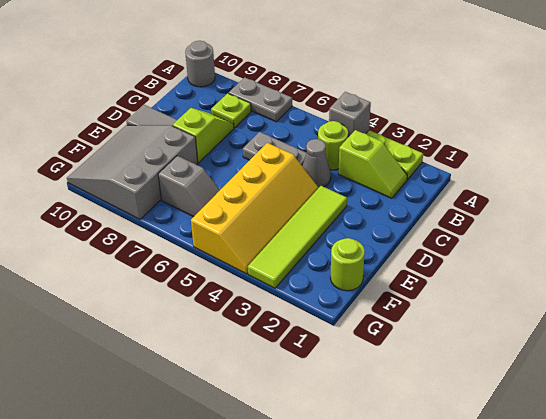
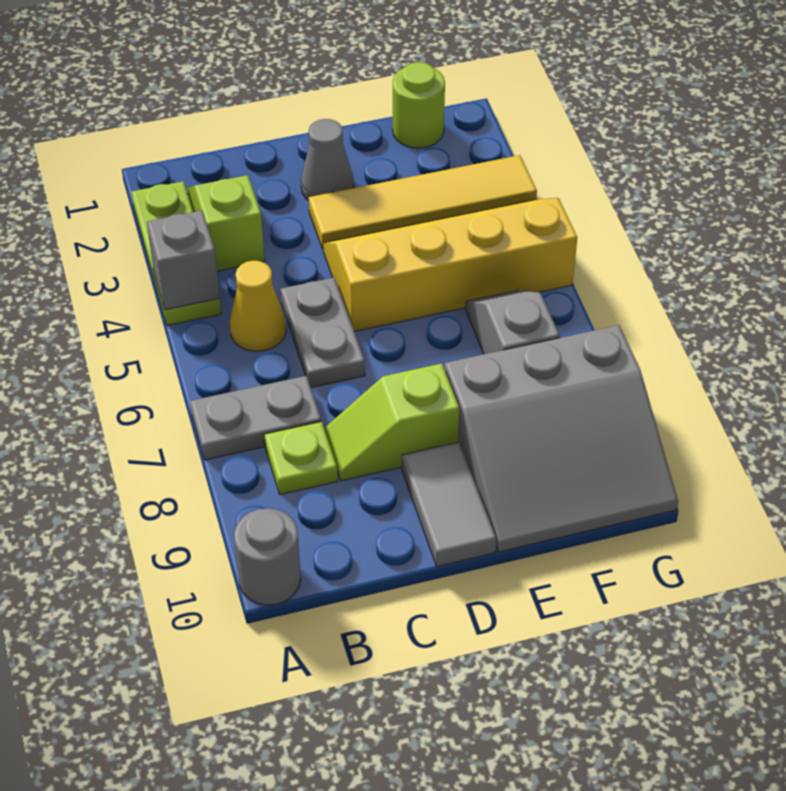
grey plate A7:A8 level 1 -> grey plate A7:B7 level 1
lime round brick B4 level 1 -> none
none -> yellow cone B5 level 1
grey cone C4 level 1 -> grey cone D2 level 1
lime tile D3:G3 level 1 -> yellow tile D3:G3 level 1

